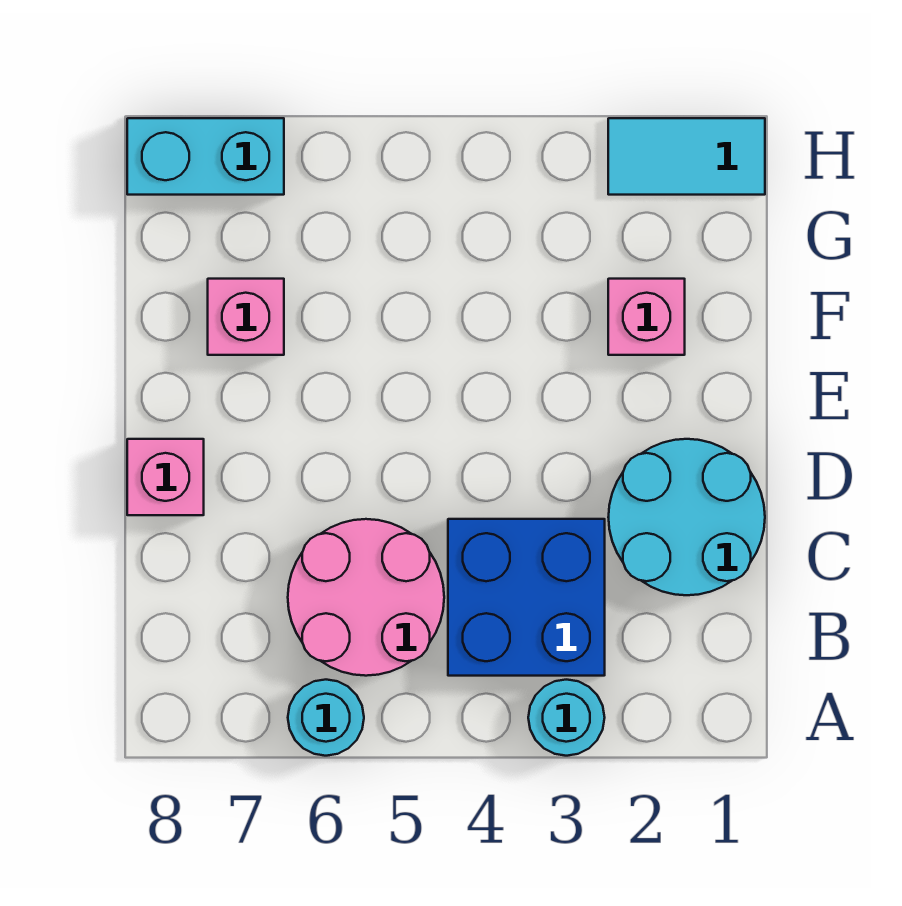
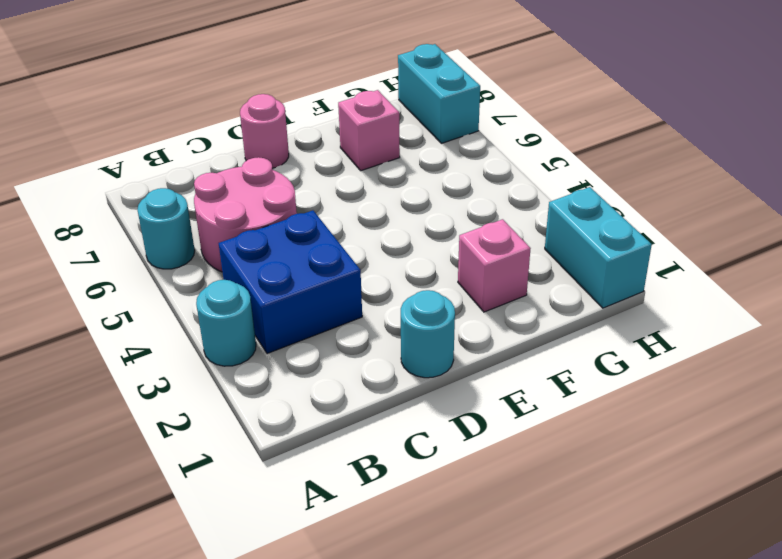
cyan round brick C1:D2 level 1 -> cyan round brick D1 level 1
pink brick D8 level 1 -> pink round brick D8 level 1
cyan tile H1:H2 level 1 -> cyan brick H1:H2 level 1

